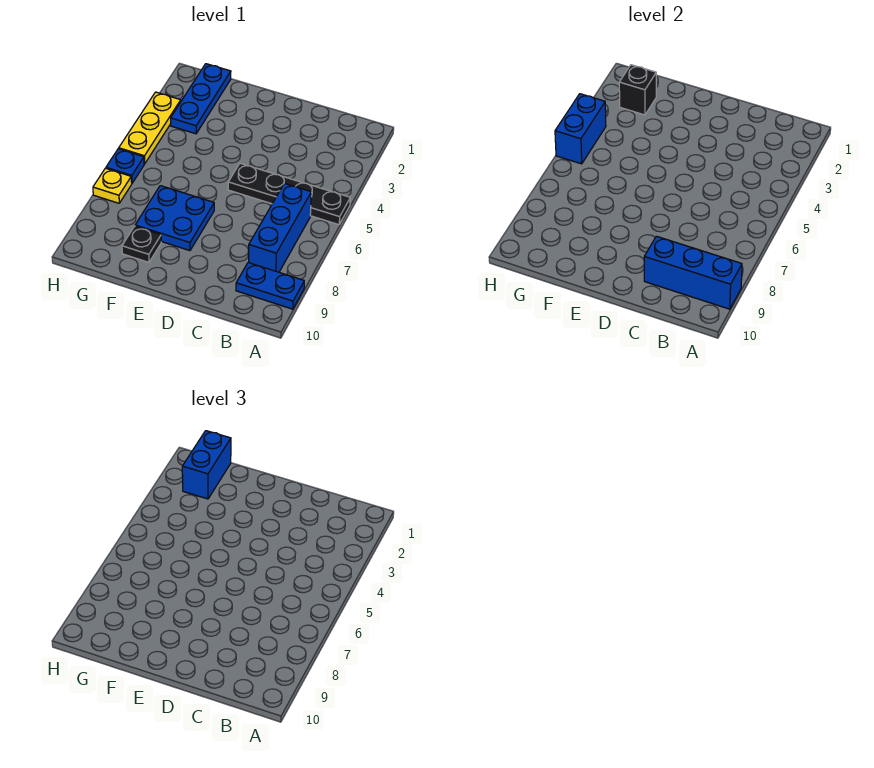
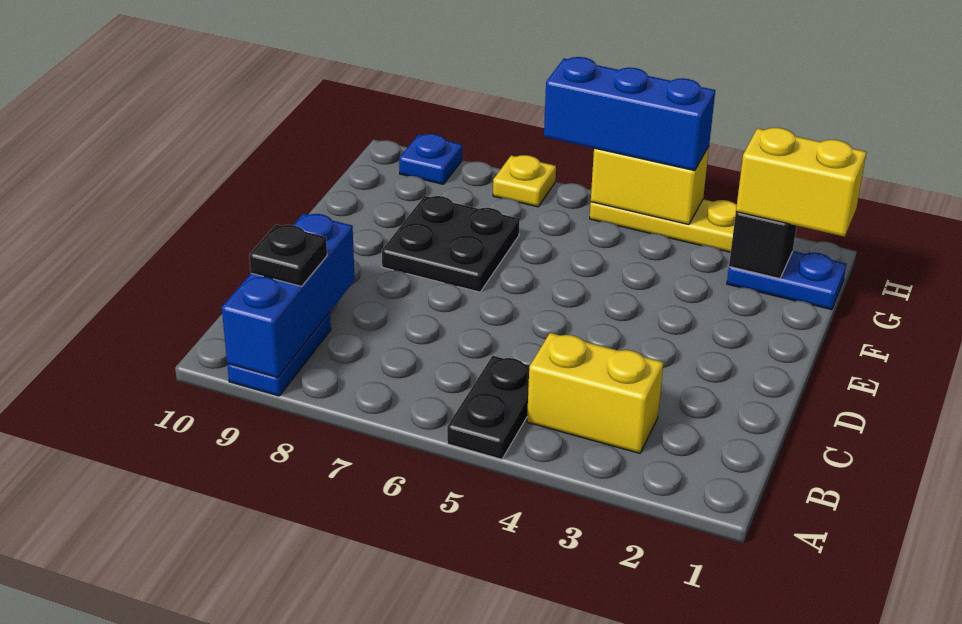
black plate A5:D5 level 1 -> black plate A5:B5 level 1
none -> yellow brick B3:B4 level 1
blue brick B6:B8 level 1 -> blue brick H4:H6 level 3
blue plate E7:F8 level 1 -> black plate E7:F8 level 1
black plate F9 level 1 -> black plate B9 level 3
blue plate G1:G3 level 1 -> blue plate G1:G2 level 1
blue brick G1:G2 level 3 -> yellow brick G1:G2 level 3
blue brick H4:H5 level 2 -> yellow brick H4:H5 level 2
blue plate H6 level 1 -> blue plate H9 level 1

